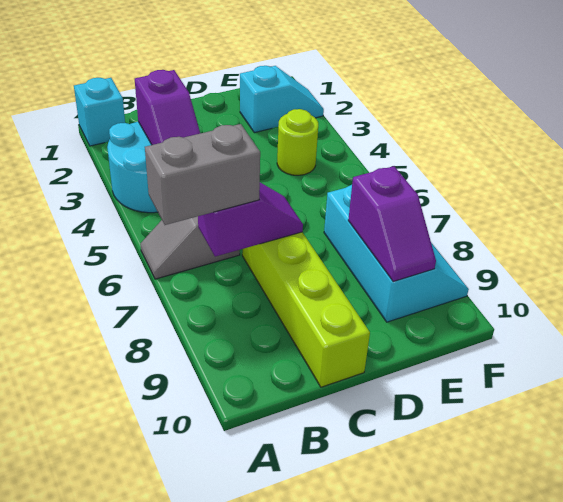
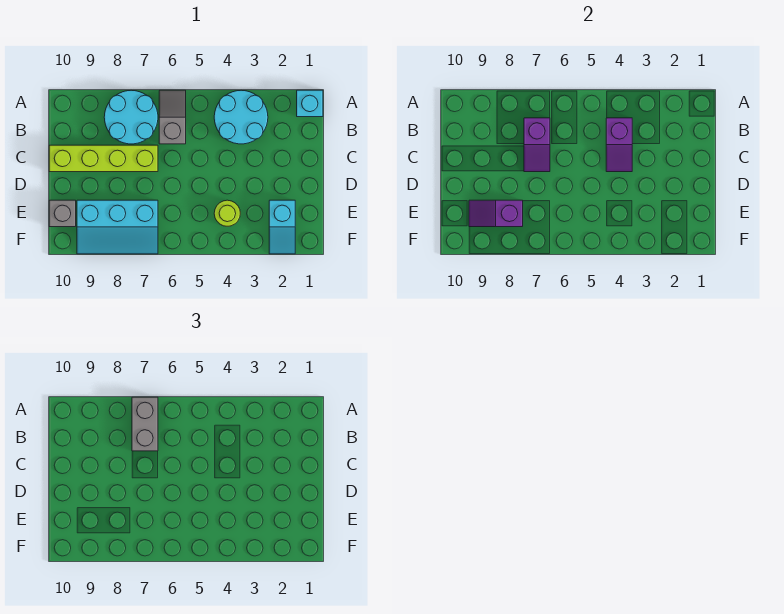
none -> cyan round brick A7:B8 level 1
purple slope B3:B4 level 2 top 3 -> purple slope B4:C4 level 2 top B
none -> grey brick E10 level 1

